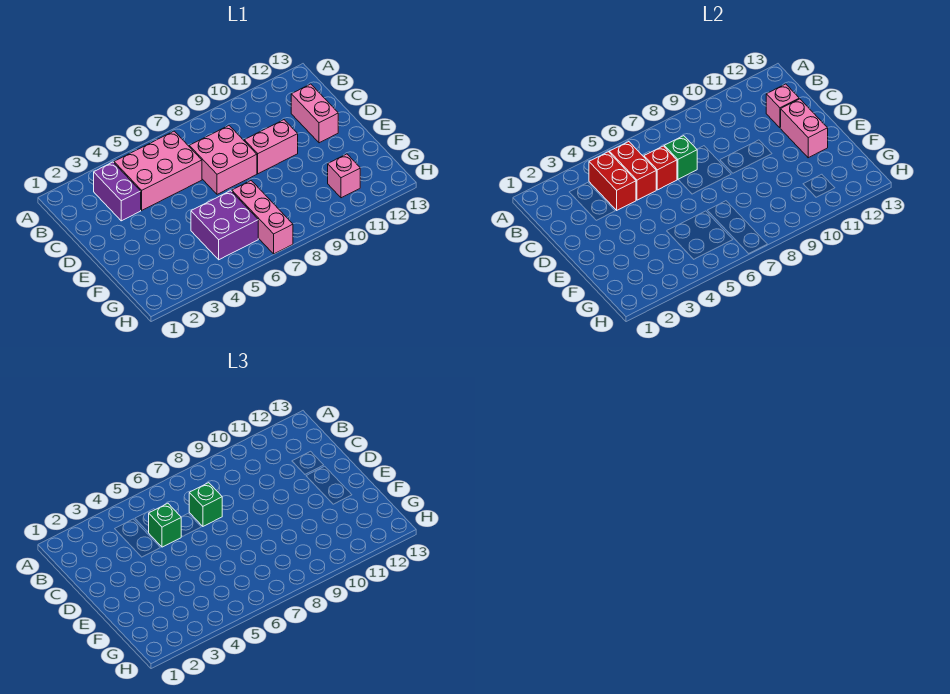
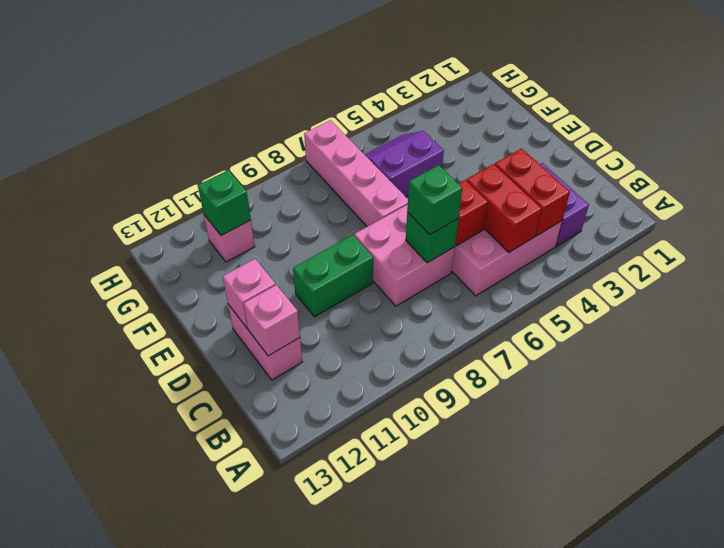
green brick C5 level 3 -> green brick G11 level 2
pink brick D9:D10 level 1 -> green brick D9:D10 level 1
pink brick D12:E12 level 2 -> pink brick D12 level 2
purple brick F5:G6 level 1 -> purple slope F5:G6 level 1 top F
pink brick F7:H7 level 1 -> pink brick E7:H7 level 1

